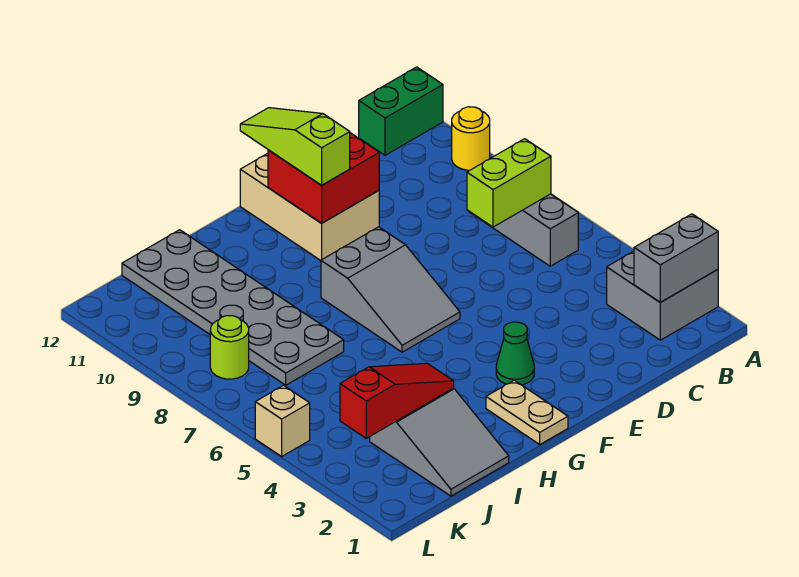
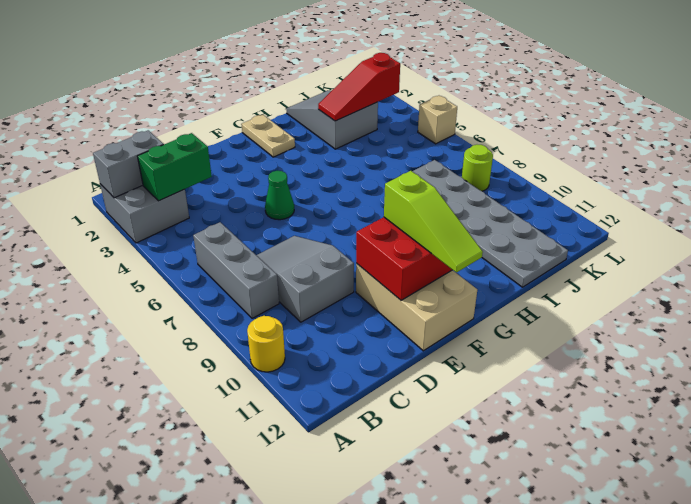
green brick A12:B12 level 1 -> green brick B3:C3 level 2
lime brick B7:C7 level 2 -> none
green cone F3 level 1 -> green cone E5 level 1
grey slope F6:G8 level 1 top 8 -> grey slope C7:D9 level 1 top 9

